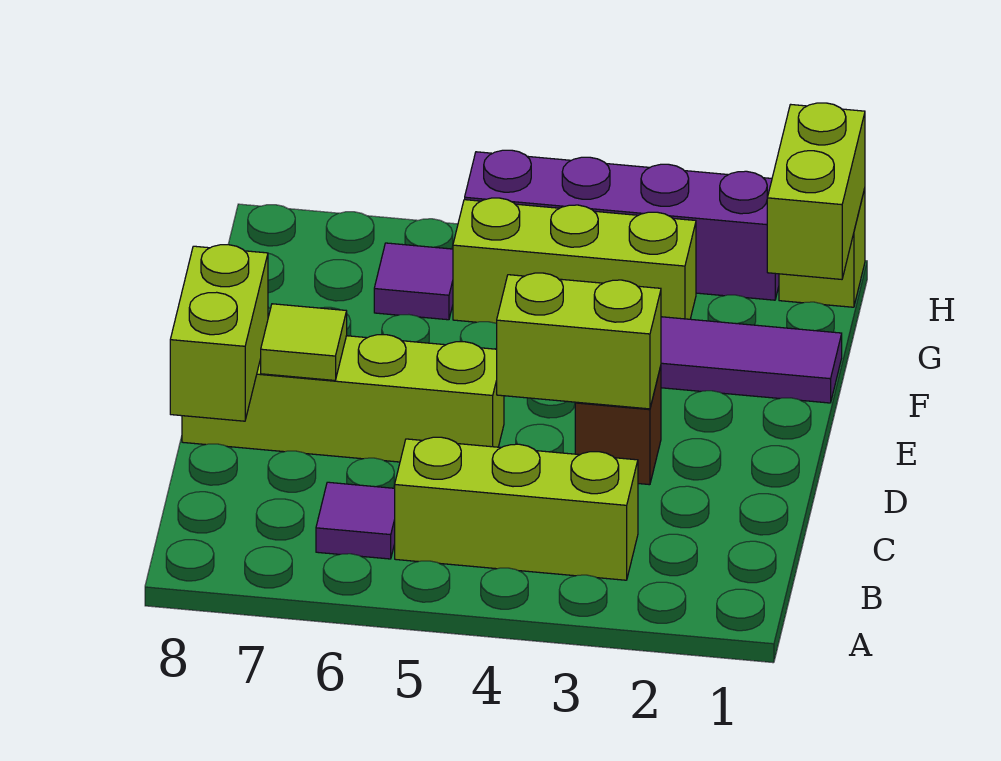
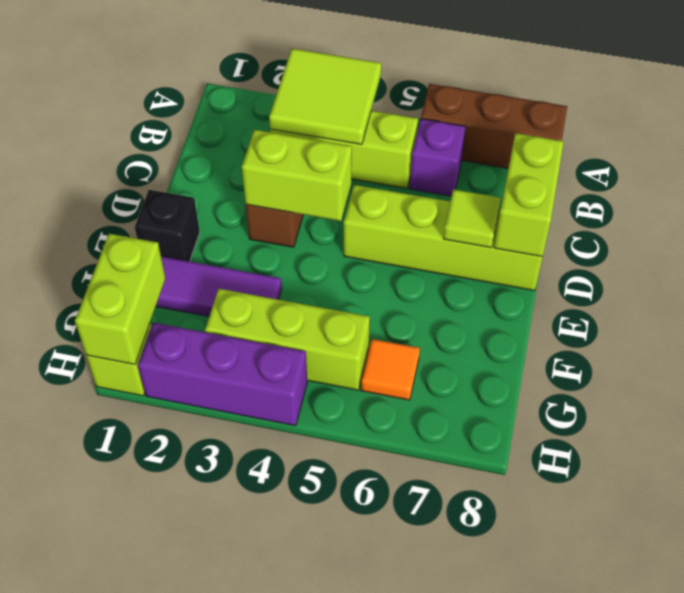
none -> lime tile A3:B4 level 2
none -> brown brick A6:A8 level 1
purple tile B6 level 1 -> purple brick B6 level 1
none -> black brick E1 level 1
purple tile G6 level 1 -> orange tile G6 level 1
purple brick H2:H5 level 1 -> purple brick H2:H4 level 1

